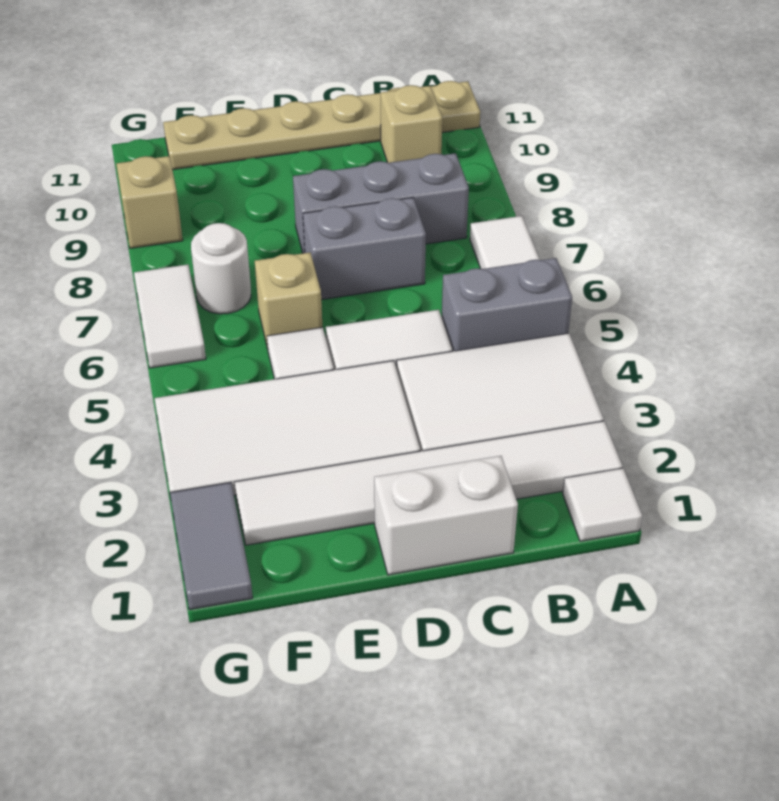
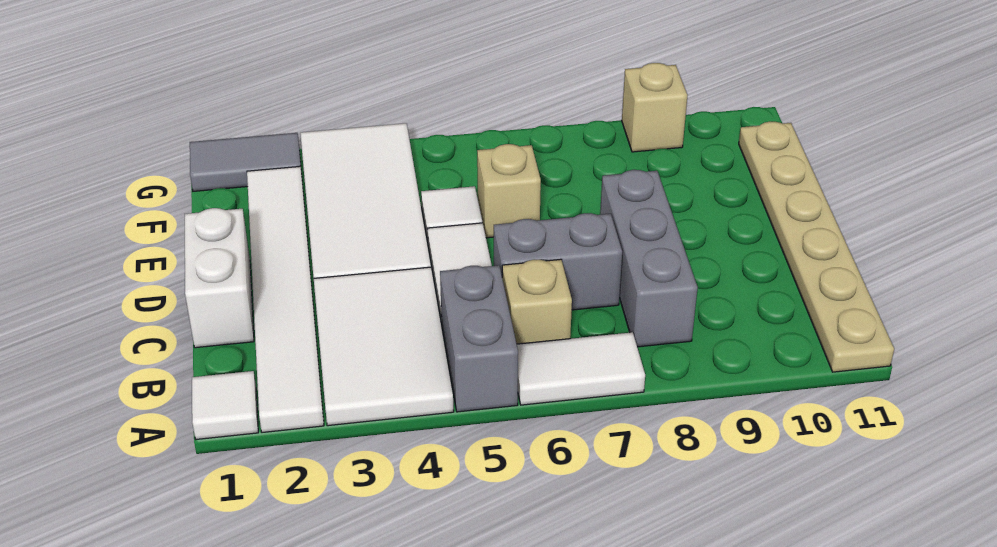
tan brick B10 level 1 -> tan brick B6 level 1
grey brick C7:D7 level 1 -> grey brick C6:C7 level 1
white round brick F7 level 1 -> none
white tile G6:G7 level 1 -> none

